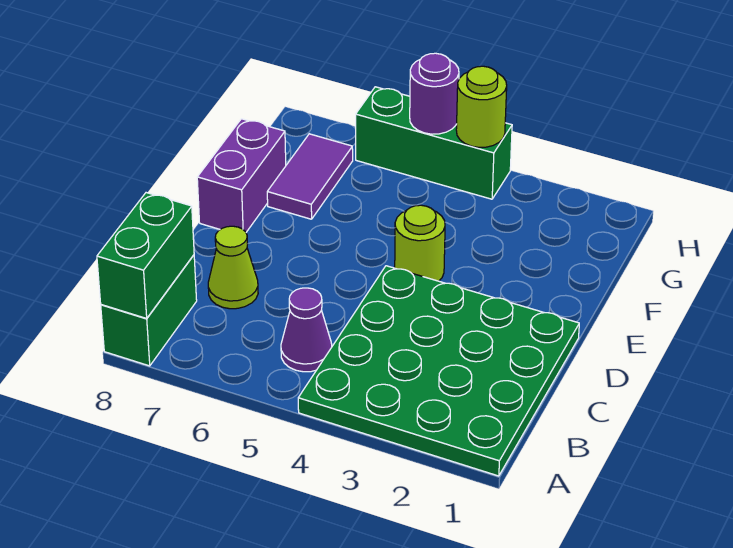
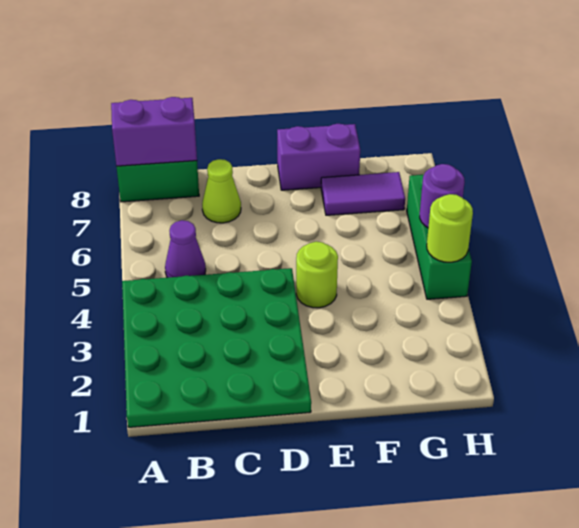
green brick A8:B8 level 2 -> purple brick A8:B8 level 2

